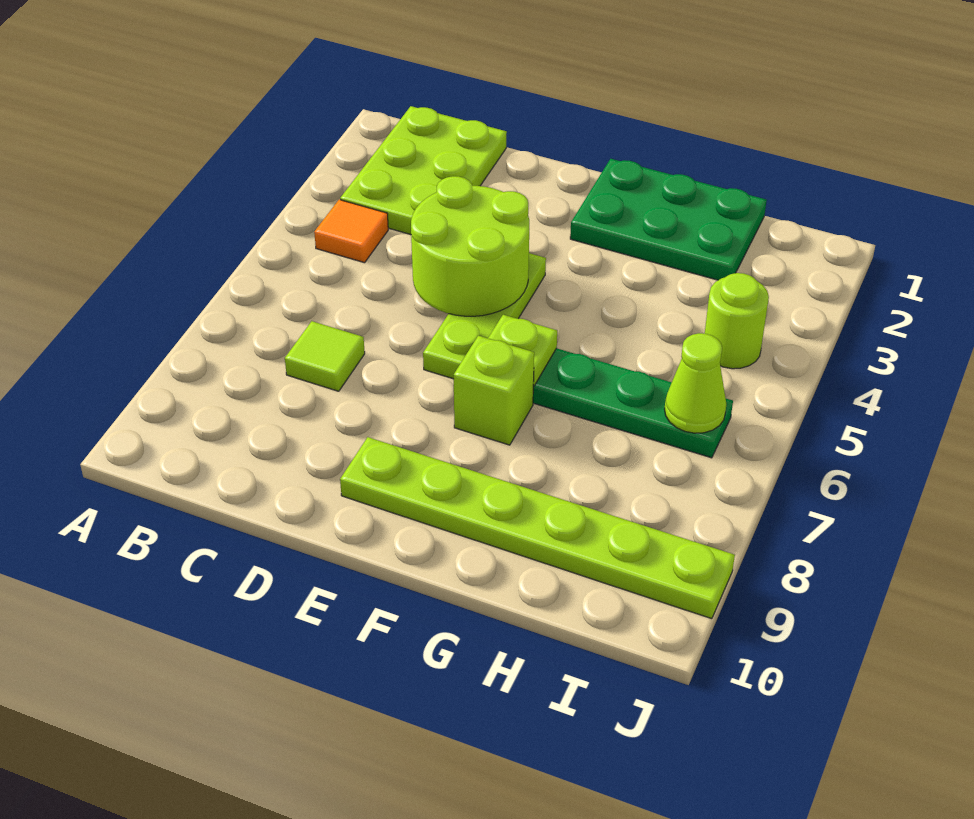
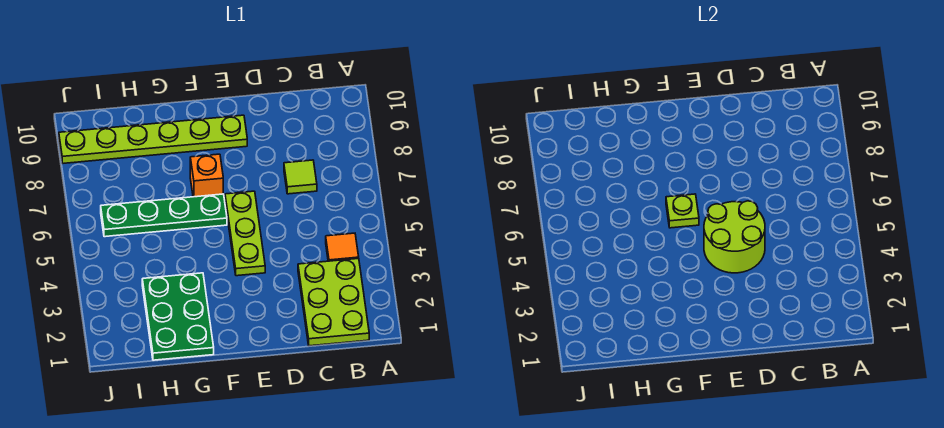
green plate F1:H2 level 1 -> green plate G1:H3 level 1
lime brick F7 level 1 -> orange brick F7 level 1
lime round brick I4 level 1 -> none
lime cone I6 level 2 -> none

